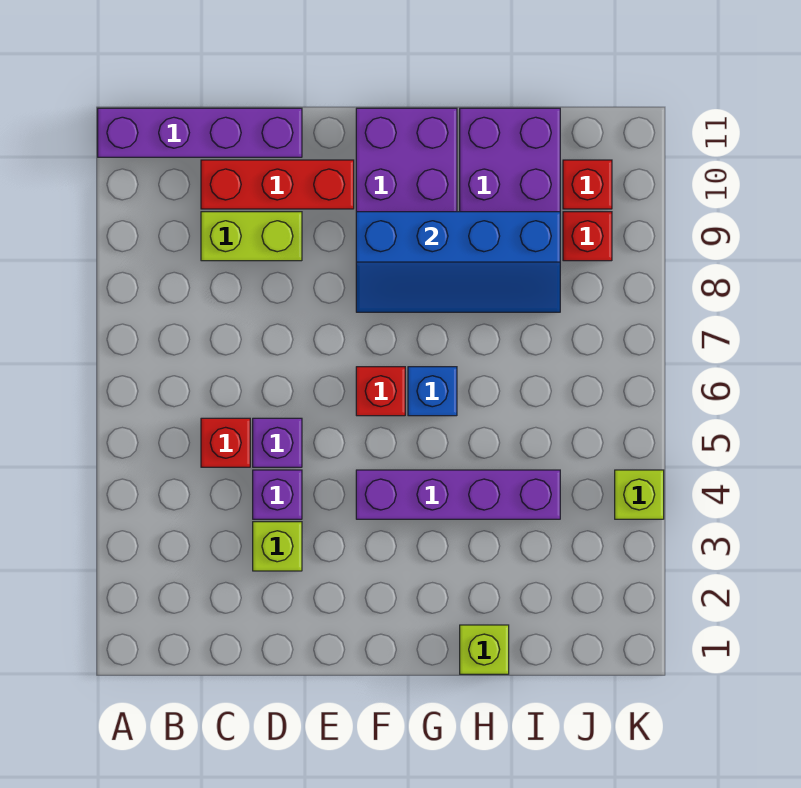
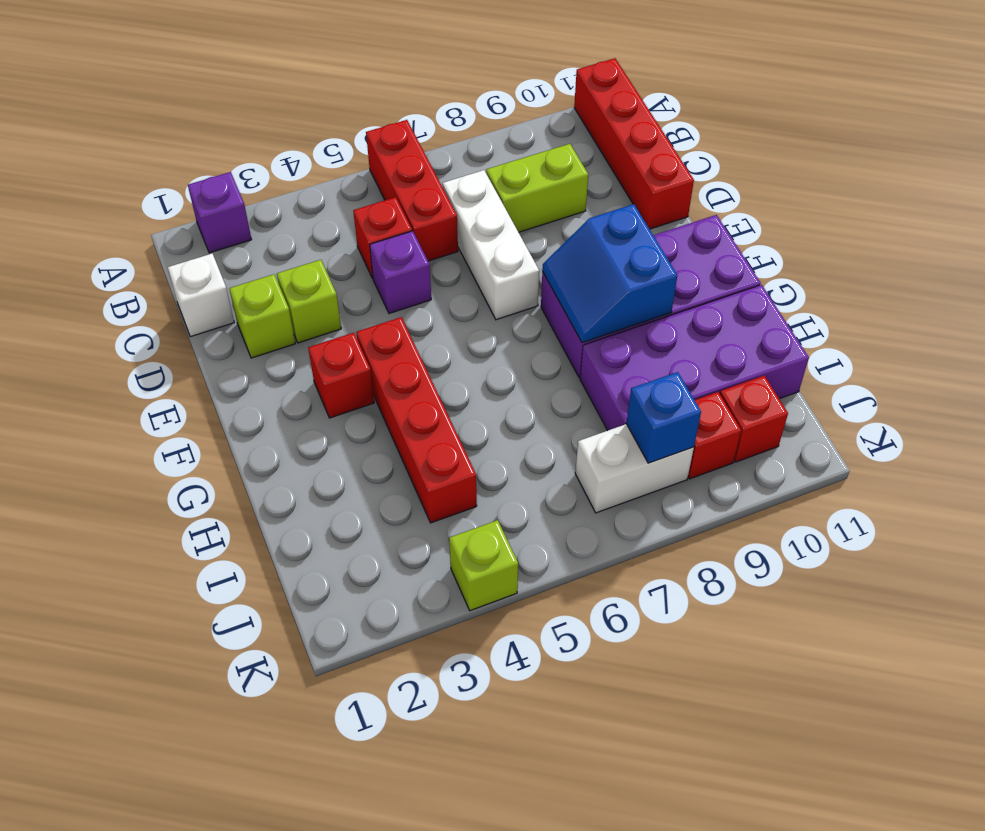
purple brick A11:D11 level 1 -> red brick A11:D11 level 1
none -> white brick C1 level 1
none -> white brick C7:E7 level 1
lime brick C9:D9 level 1 -> lime brick C8:C9 level 1
red brick C10:E10 level 1 -> red brick A6:C6 level 1
purple brick D4 level 1 -> purple brick A2 level 1
purple brick F4:I4 level 1 -> red brick F4:I4 level 1
red brick F6 level 1 -> red brick F3 level 1
blue slope F8:I9 level 2 top 9 -> blue slope F8:G9 level 2 top 9
blue brick G6 level 1 -> blue brick J8 level 2
lime brick H1 level 1 -> lime brick D2 level 1
none -> white brick J7:J8 level 1

